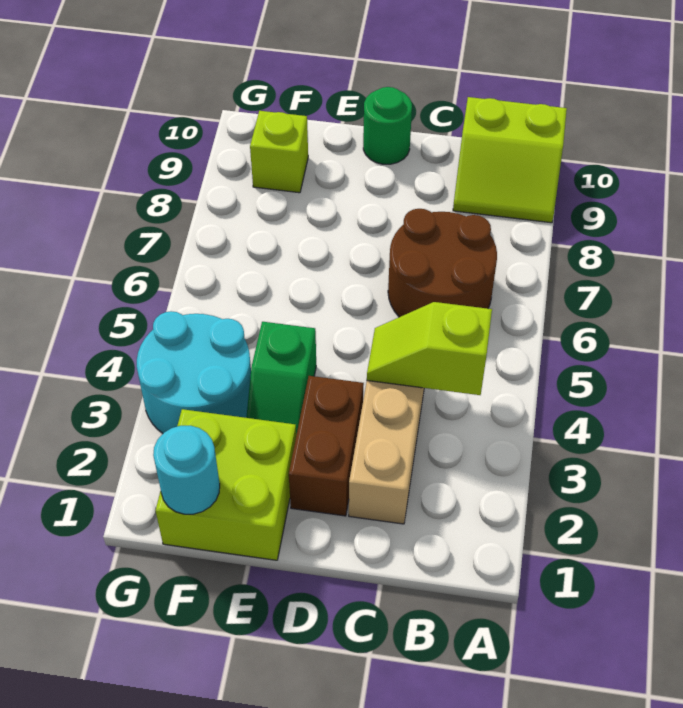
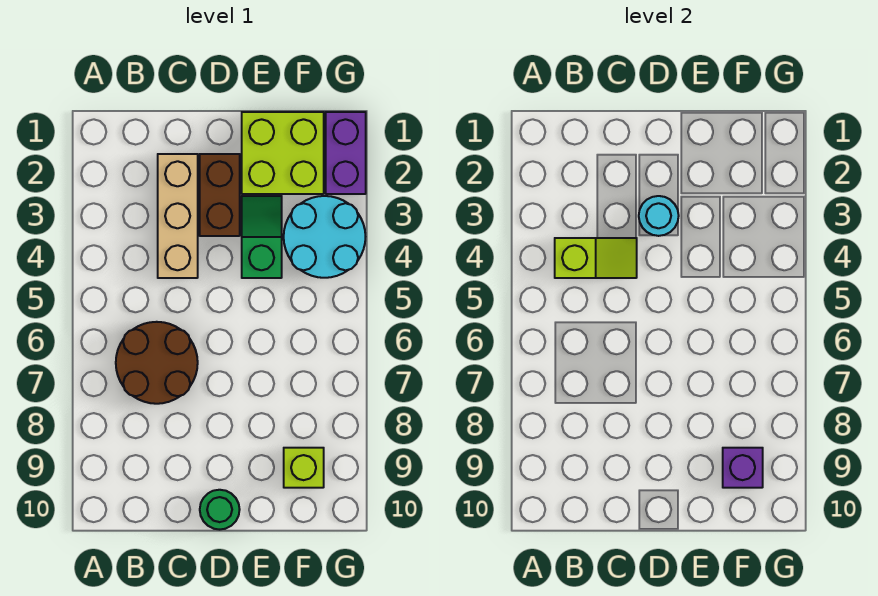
lime slope A9:B10 level 1 top 10 -> none
cyan round brick F1 level 2 -> cyan round brick D3 level 2
none -> purple brick F9 level 2
none -> purple brick G1:G2 level 1

